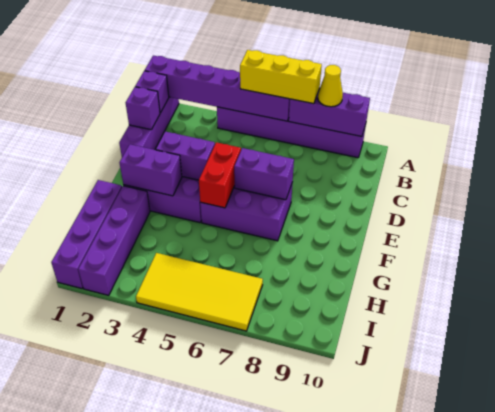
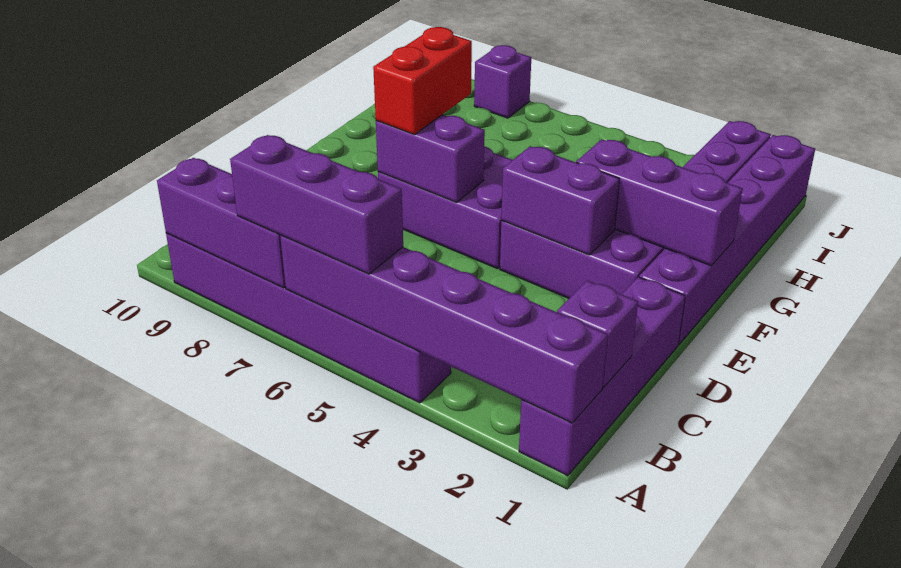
yellow brick A5:A7 level 3 -> purple brick A5:A7 level 3
yellow cone A8 level 3 -> none
purple brick C1 level 2 -> purple brick J8 level 1
red brick E5:F5 level 2 -> red brick E7:F7 level 3
purple brick F2:F3 level 2 -> purple brick F1:F3 level 2
purple brick G1:J1 level 1 -> purple brick E1:J1 level 1
yellow tile I4:J7 level 1 -> none

